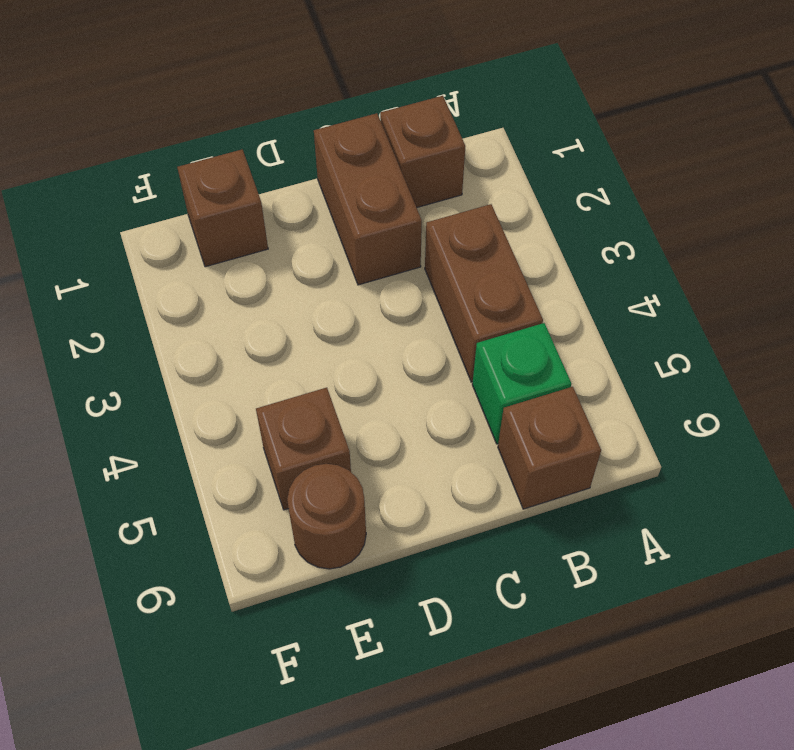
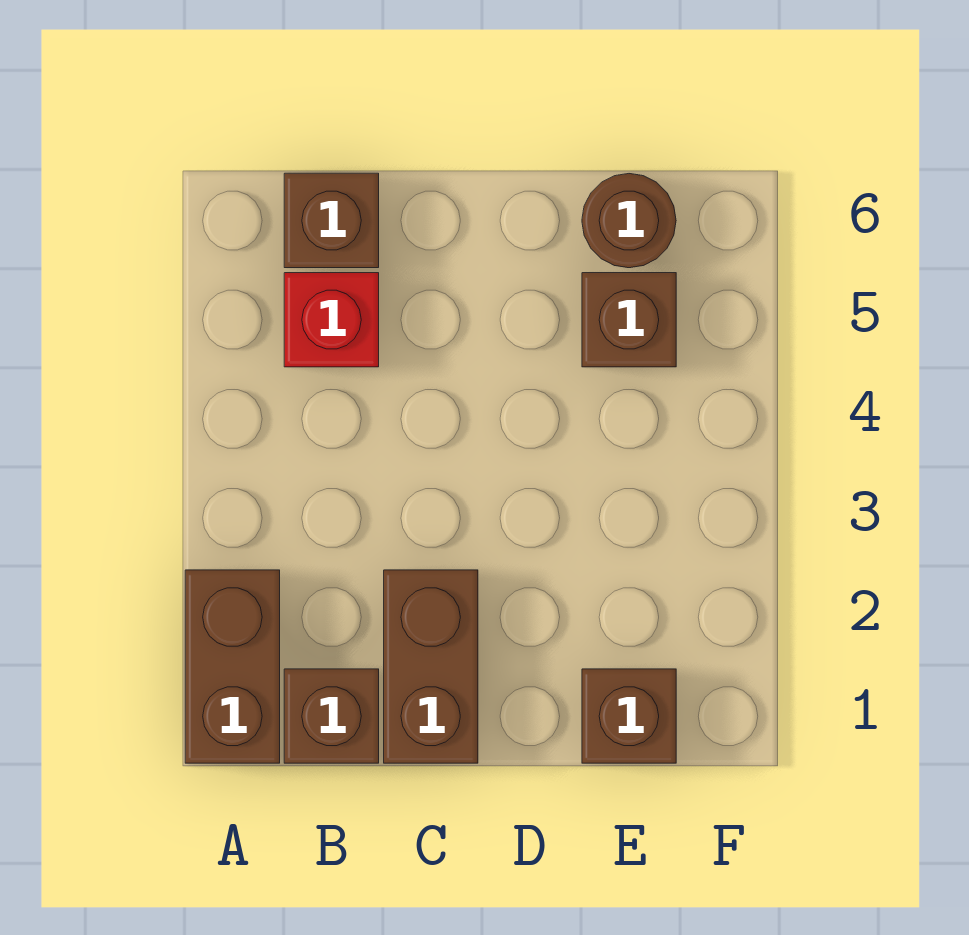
brown brick B3:B4 level 1 -> brown brick A1:A2 level 1
green brick B5 level 1 -> red brick B5 level 1

